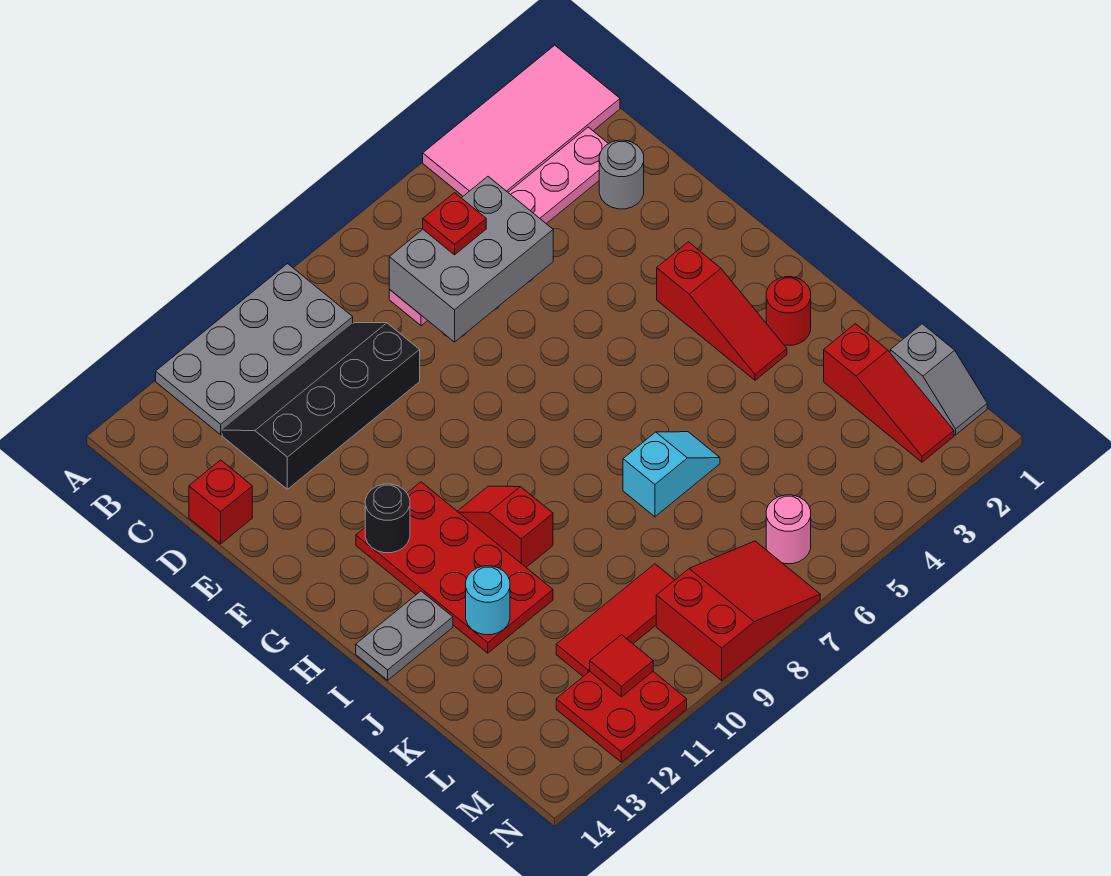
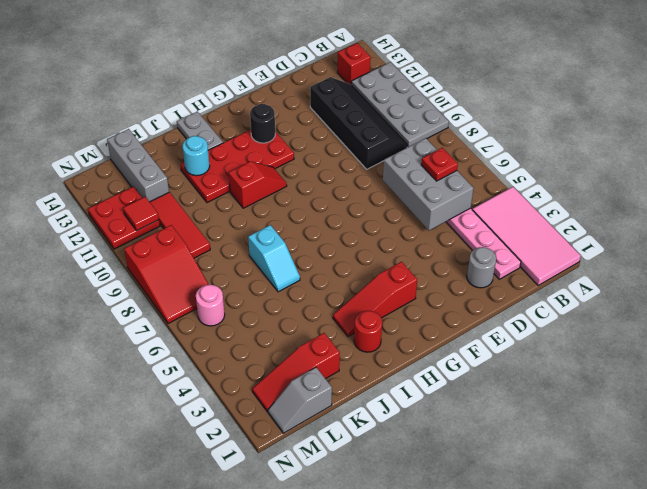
red brick D14 level 1 -> red brick B13 level 1
none -> grey brick L12:L14 level 1

